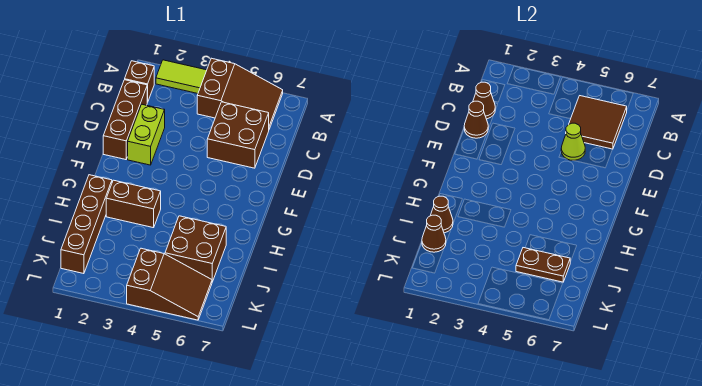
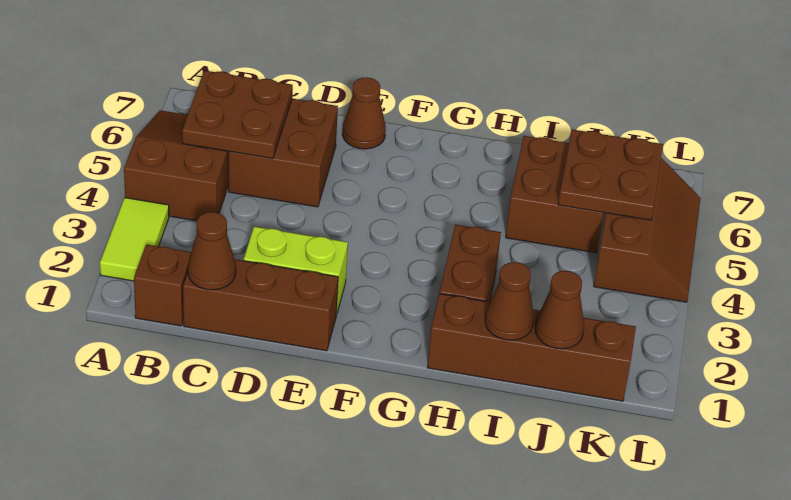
brown tile B5:C6 level 2 -> brown plate B5:C6 level 2
brown cone D1 level 2 -> brown cone E7 level 1
lime cone D5 level 2 -> none
brown plate J5:J6 level 2 -> brown plate J5:K6 level 2
brown slope K4:L6 level 1 top 4 -> brown slope K4:L6 level 1 top K

